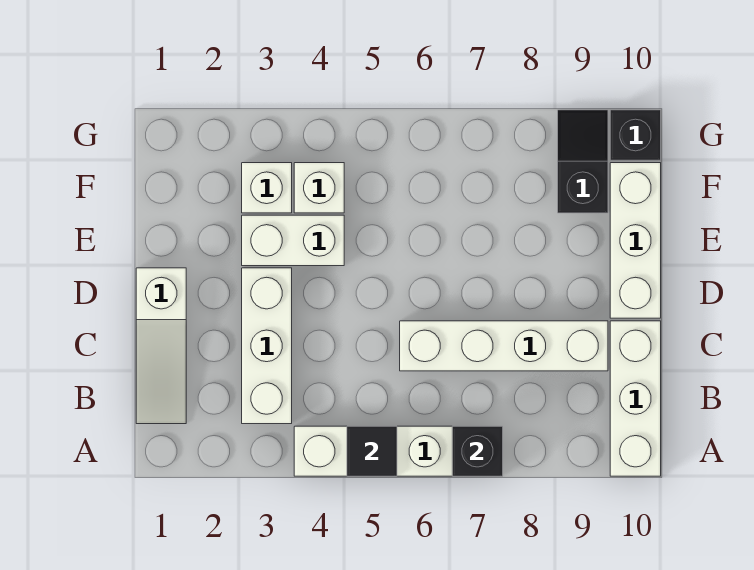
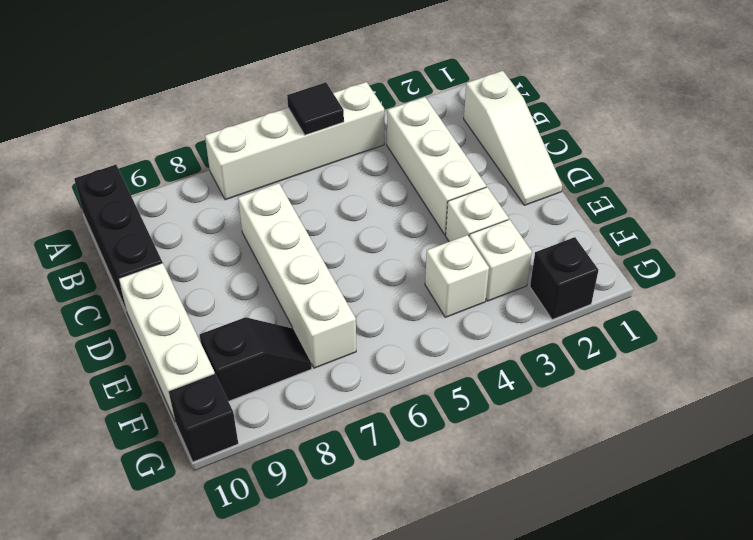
black brick A7 level 2 -> black brick G2 level 1
white brick A10:C10 level 1 -> black brick A10:C10 level 1
white slope B1:D1 level 1 top D -> white slope B1:D1 level 1 top B
white brick C6:C9 level 1 -> white brick C7:F7 level 1
white brick E3:E4 level 1 -> white brick E3 level 1
black slope F9:G9 level 1 top F -> black slope F8:F9 level 1 top 9

